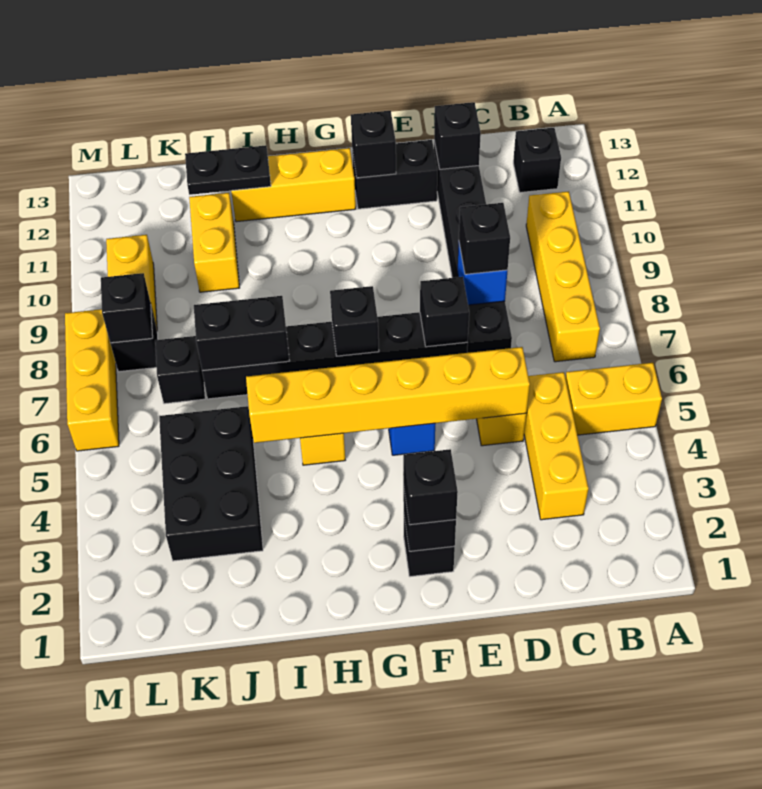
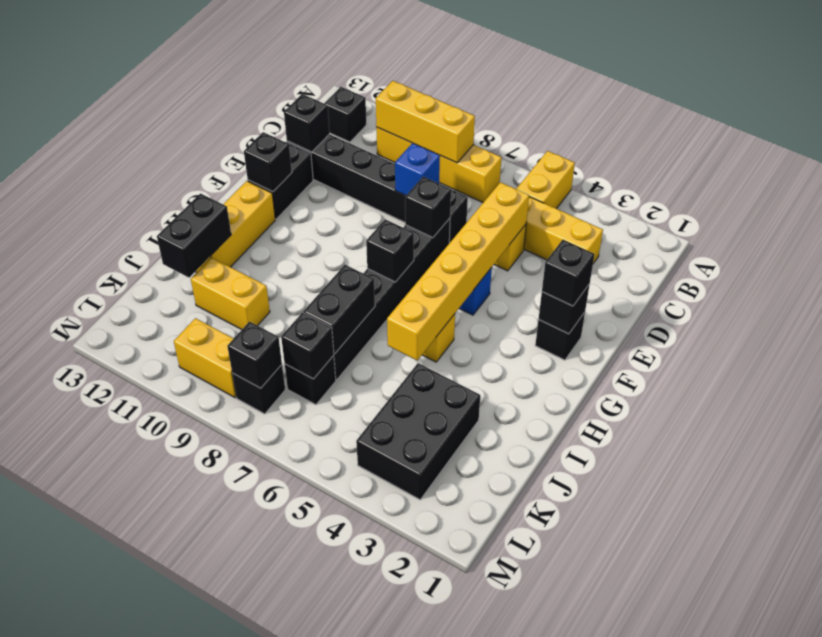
black brick D8 level 3 -> black brick K7 level 2
black plate I12:J12 level 2 -> black brick I12:J12 level 2
black brick J3:K5 level 1 -> black brick J3:L4 level 1
yellow brick M6:M8 level 1 -> yellow brick B8:B10 level 2

